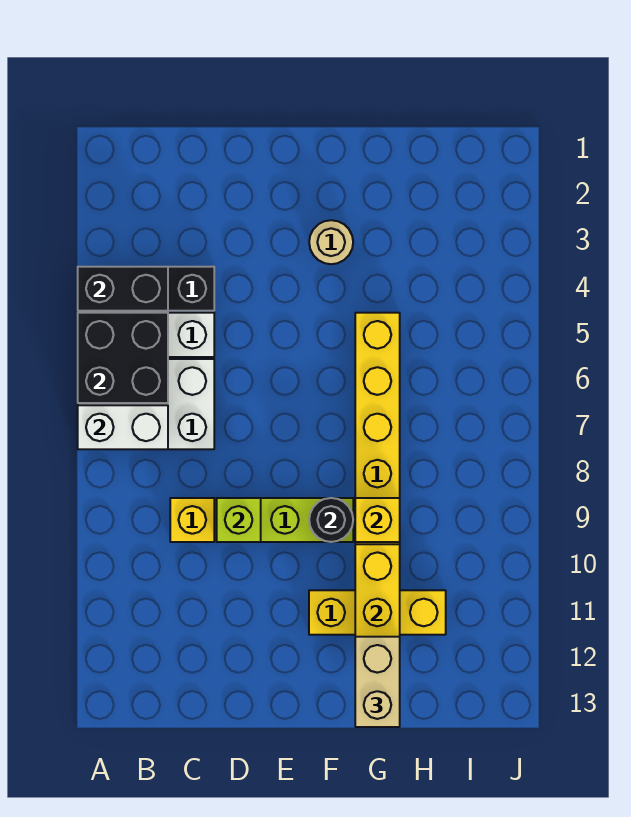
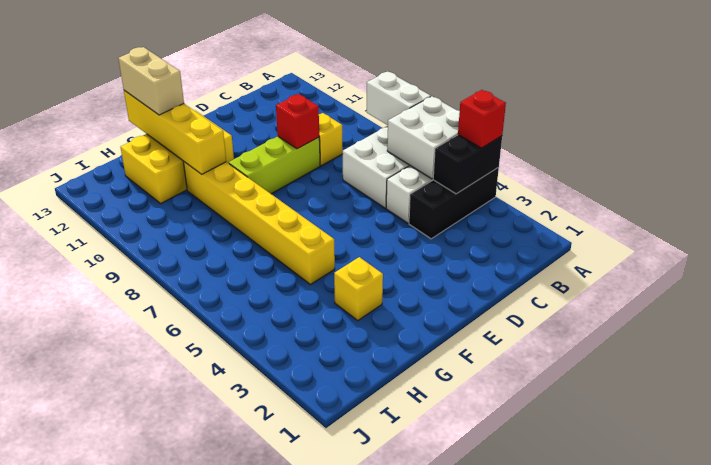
none -> red brick A4 level 3
black brick A5:B6 level 2 -> white brick A5:B6 level 2
white brick A7:B7 level 2 -> white brick A7:A8 level 2
lime brick D9 level 2 -> red brick D9 level 2
tan round brick F3 level 1 -> none
black round brick F9 level 2 -> none
yellow brick F11:H11 level 1 -> yellow brick F11:H12 level 1
yellow brick G9 level 2 -> yellow brick G3 level 1

